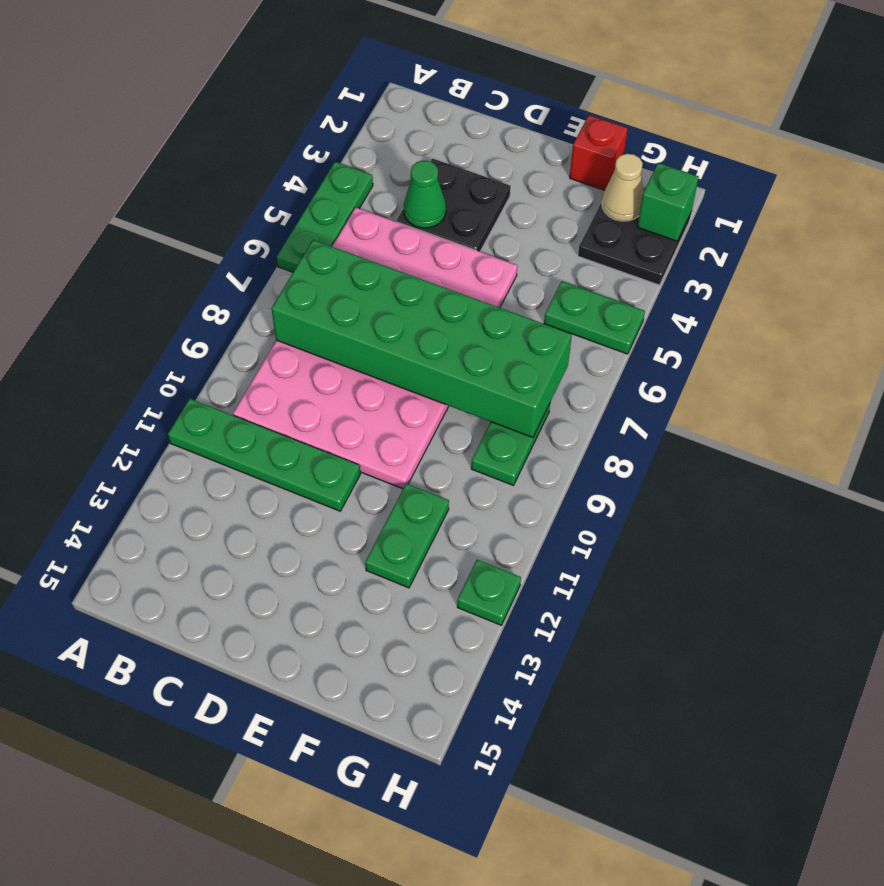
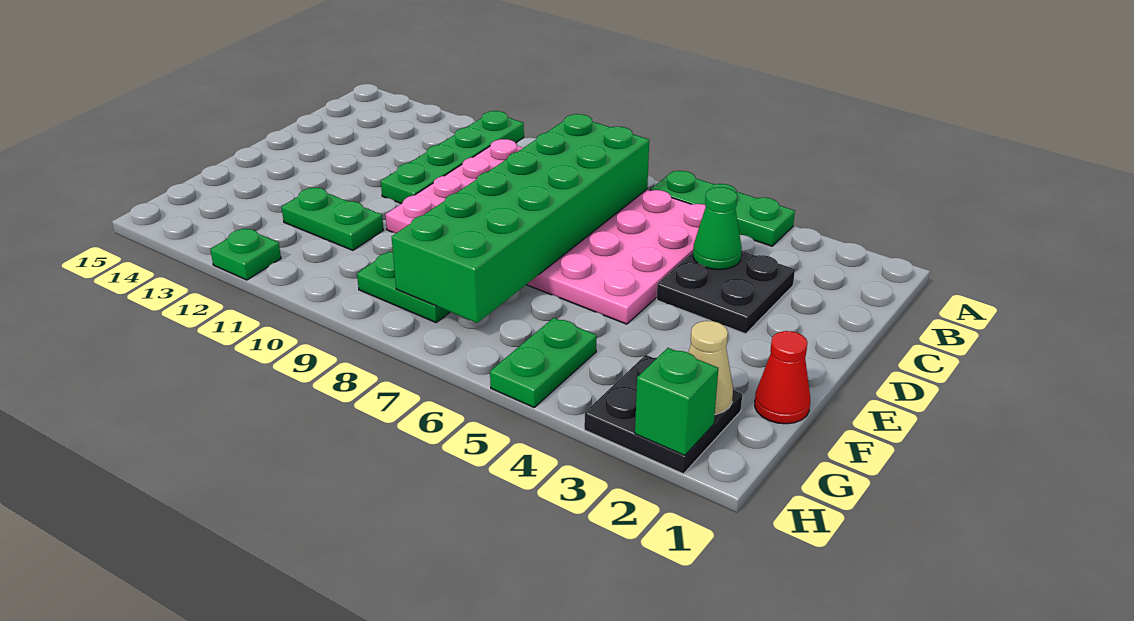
red brick F1 level 1 -> red cone F1 level 1

